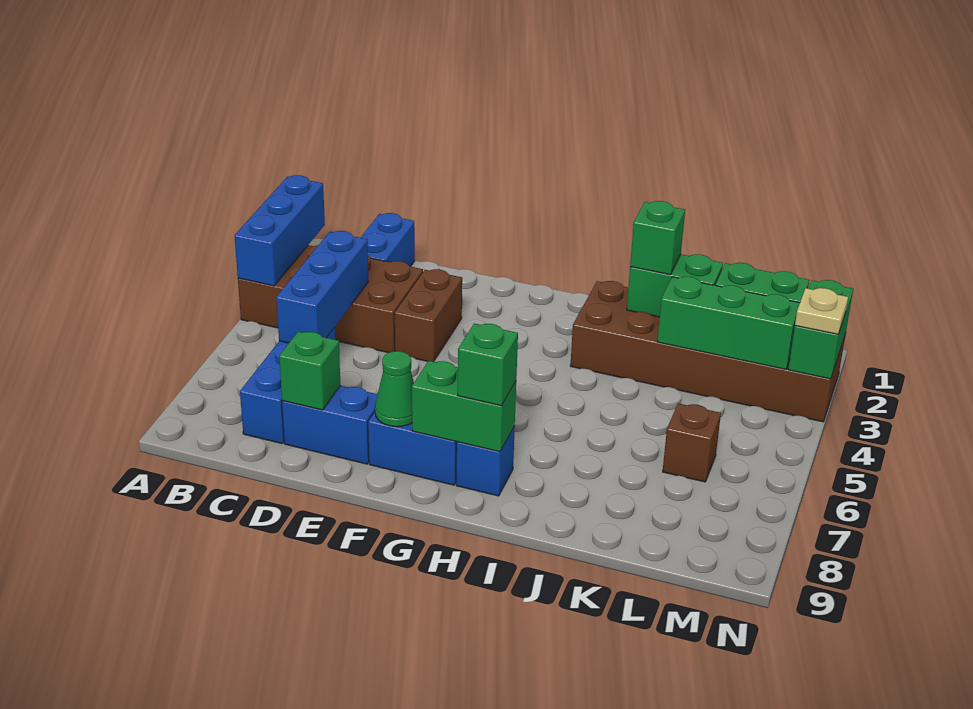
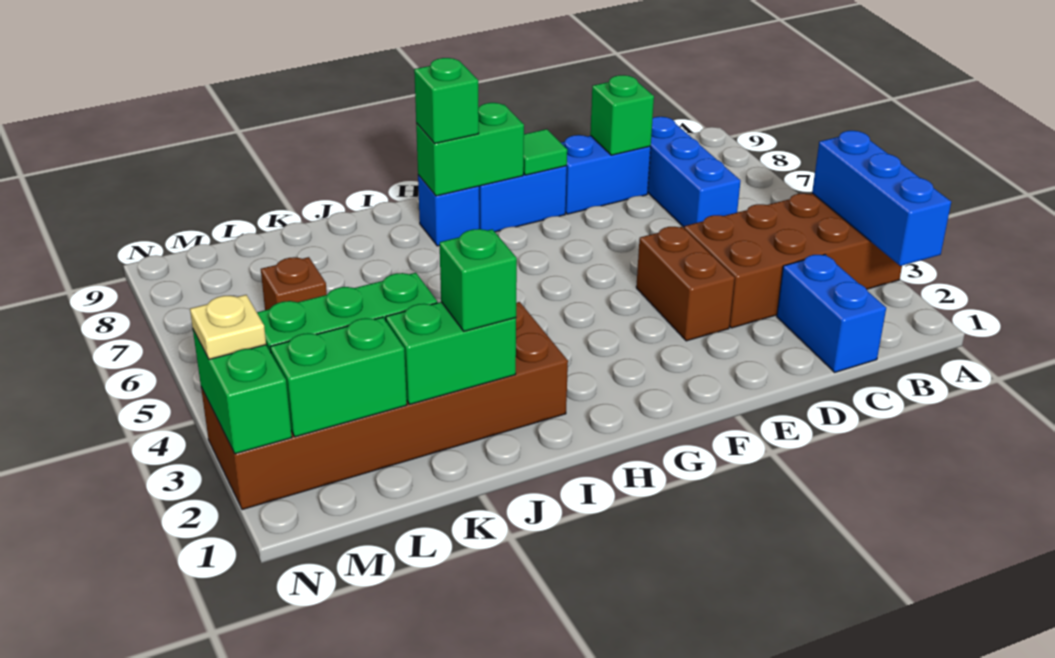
blue brick C4:C6 level 2 -> none
green cone F8 level 2 -> green tile F8 level 2

